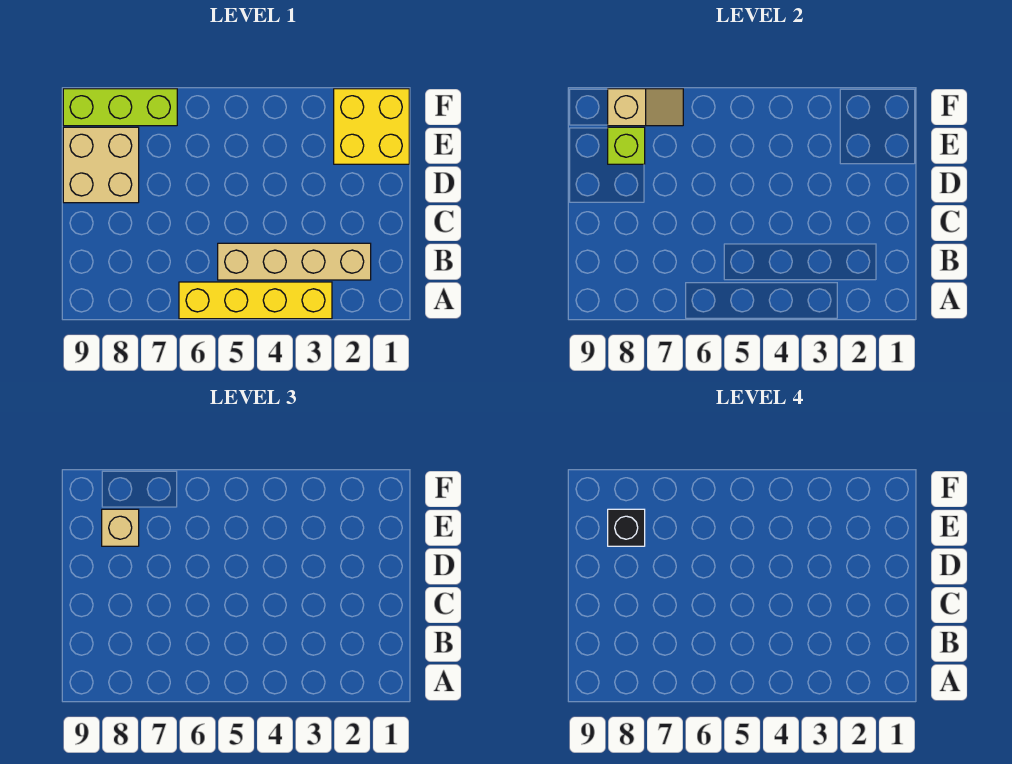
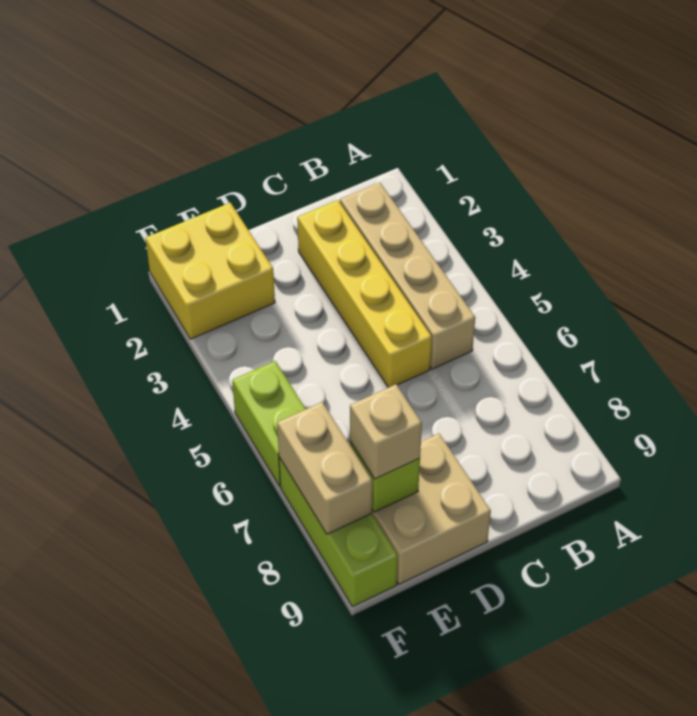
yellow brick A3:A6 level 1 -> yellow brick C2:C5 level 1
black brick E8 level 4 -> none
none -> lime brick F5:F6 level 1
tan slope F7:F8 level 2 top 8 -> tan brick F7:F8 level 2

